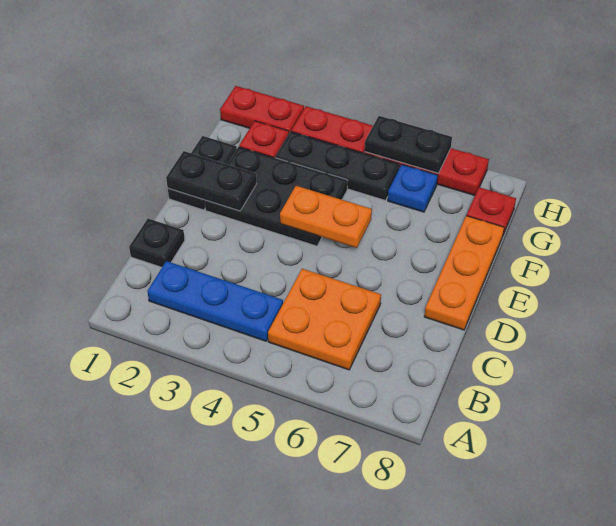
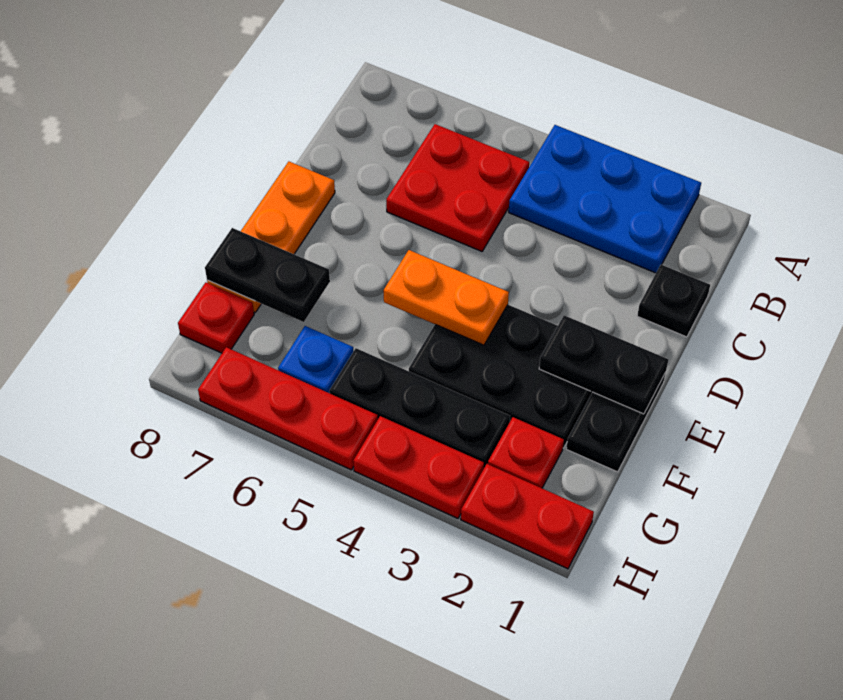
blue plate B2:B4 level 1 -> blue plate A2:B4 level 1
orange plate B5:C6 level 1 -> red plate B5:C6 level 1
black plate H5:H6 level 2 -> black plate F7:F8 level 2

